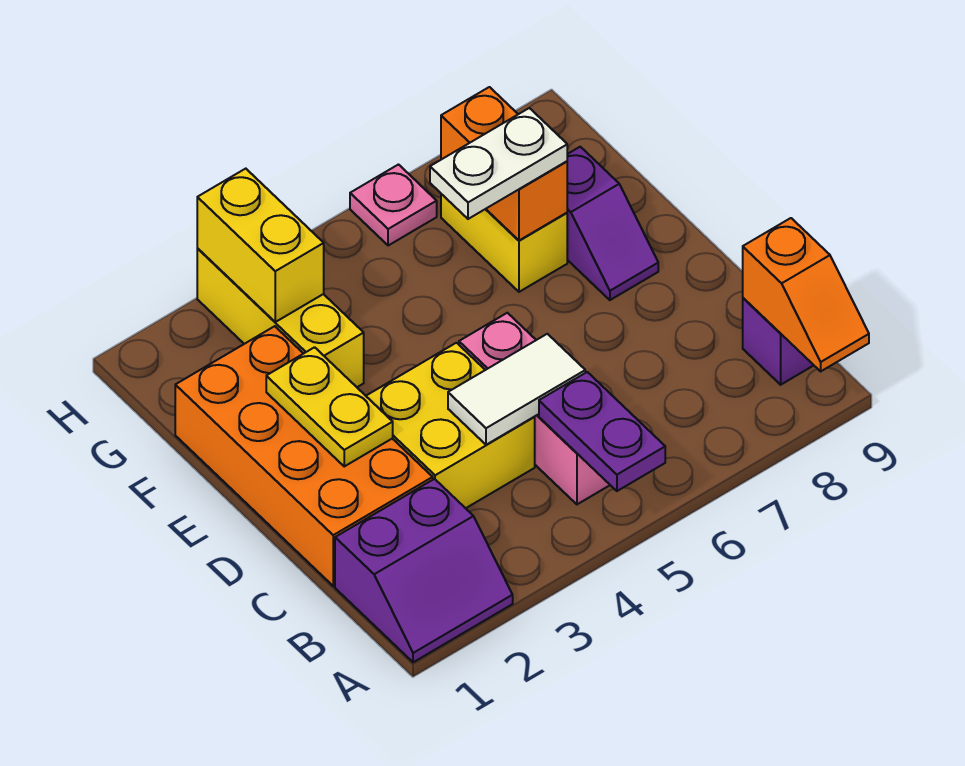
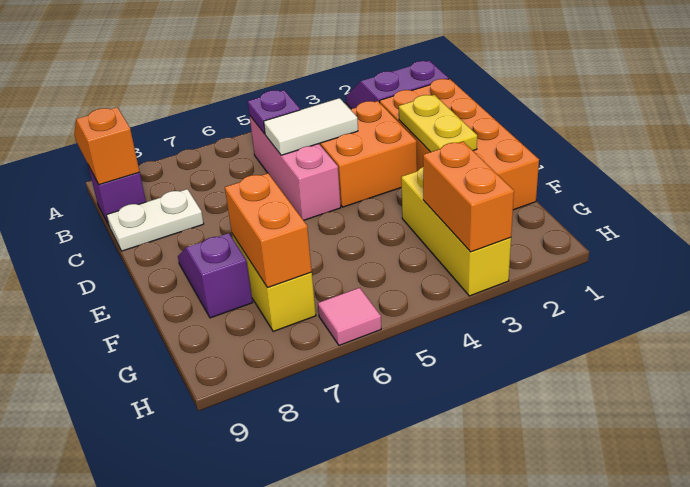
purple plate A5:B5 level 2 -> purple plate B5 level 2
yellow brick C3:D4 level 1 -> orange brick C3:D4 level 1
white plate F6:F7 level 3 -> white plate C8:C9 level 1
yellow brick G3:H3 level 2 -> orange brick G3:H3 level 2
pink plate H6 level 1 -> pink tile H6 level 1

